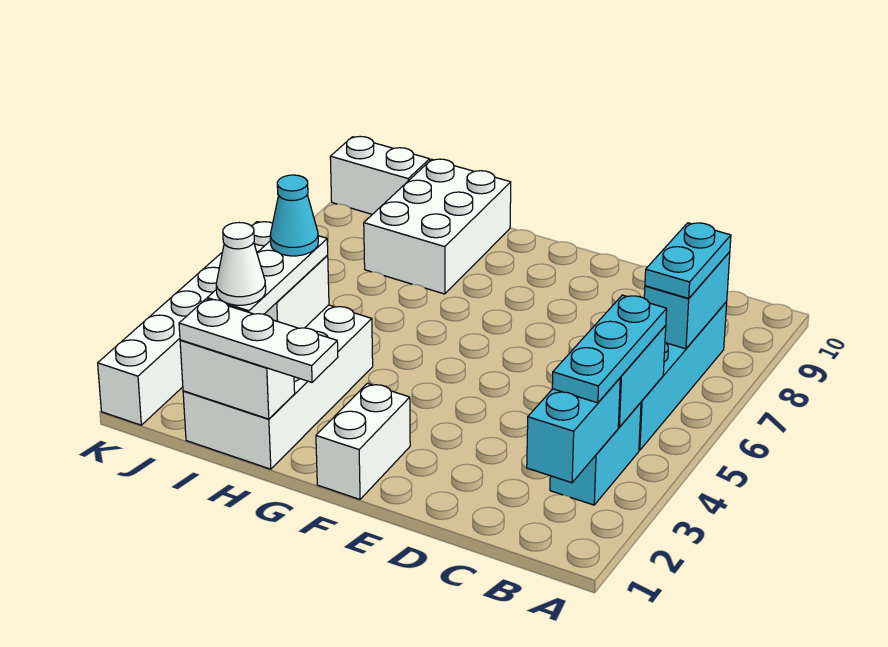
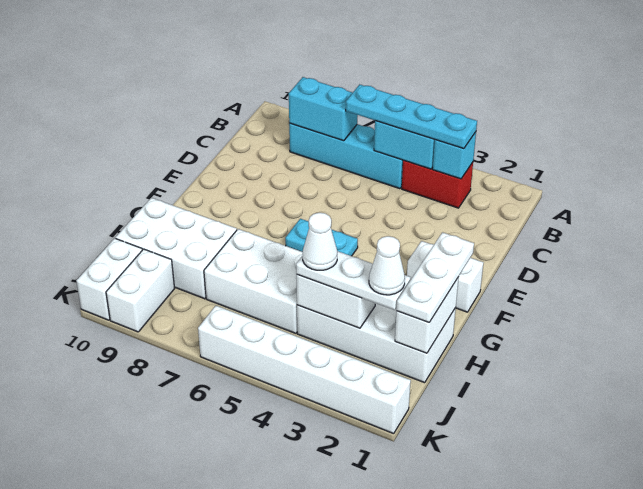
cyan brick B2:B3 level 2 -> cyan brick B3 level 2
cyan brick B3:B4 level 1 -> red brick B3:B4 level 1
cyan plate B3:B5 level 3 -> cyan plate B3:B6 level 3
cyan plate B7:B8 level 3 -> cyan plate F5:F6 level 1
none -> white brick H5:I7 level 1
cyan cone I4 level 4 -> white cone I4 level 4
none -> white brick J9:K9 level 1

